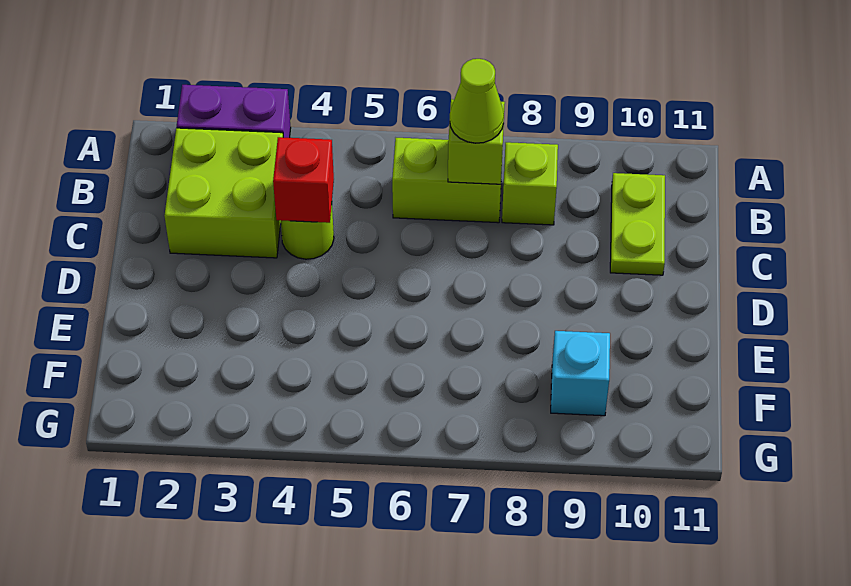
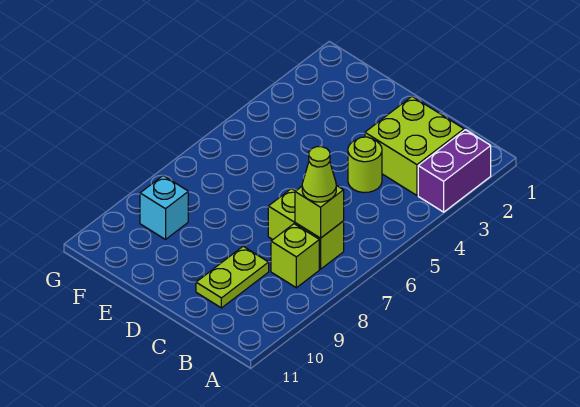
lime brick B6:B7 level 1 -> lime brick B7:C7 level 1
lime plate B10:C10 level 1 -> lime plate C9:C10 level 1
red brick C4 level 2 -> none

